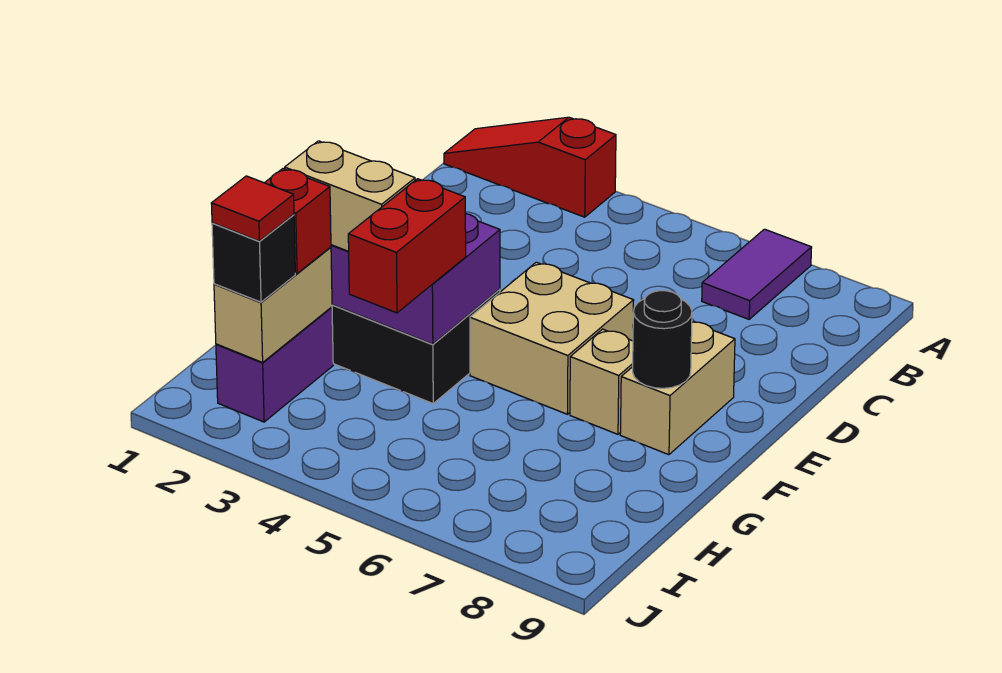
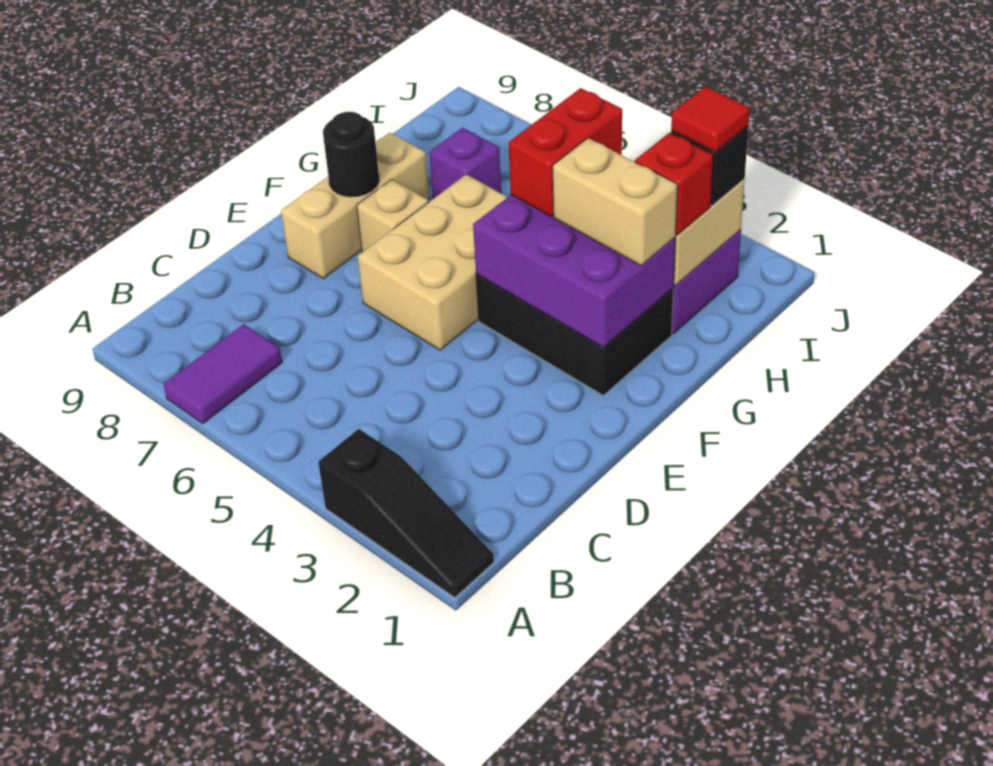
red slope A1:A3 level 1 top 3 -> black slope A1:A3 level 1 top 3
tan brick E5:F6 level 1 -> tan brick E5:G6 level 1
tan brick E8:F8 level 1 -> tan brick E8:G8 level 1
none -> purple brick H7 level 1

